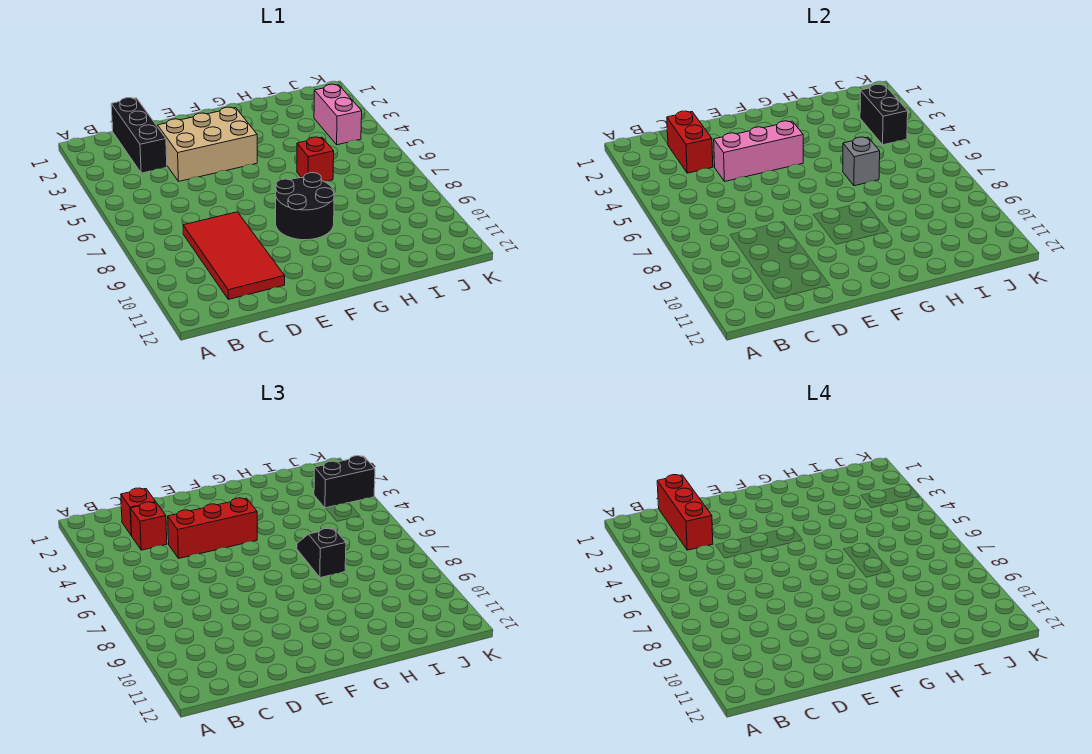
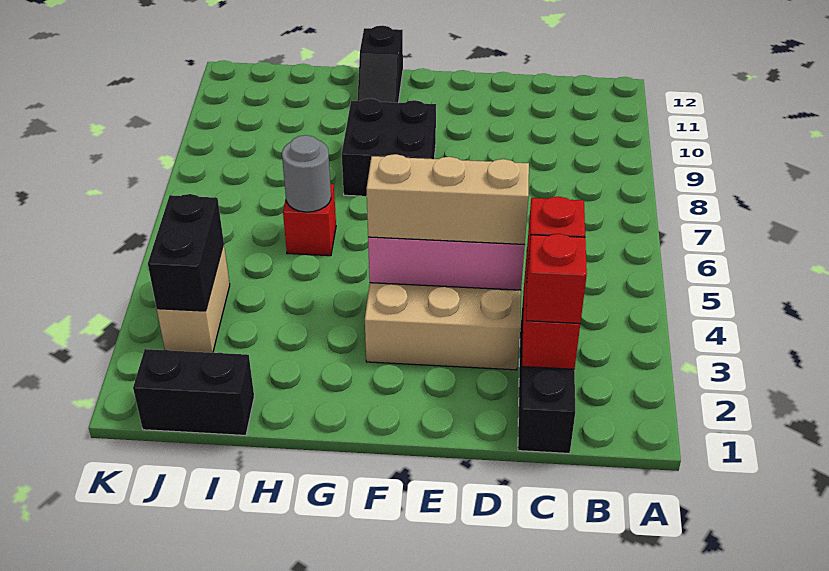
red brick C1:C3 level 4 -> none
red tile C8:D11 level 1 -> none
red brick D4:F4 level 3 -> tan brick D4:F4 level 3
black round brick F8:G9 level 1 -> black brick F8:G9 level 1
grey brick H6 level 2 -> grey round brick H6 level 2
black slope H6:H7 level 3 top 7 -> black slope G11:G12 level 1 top 12
pink brick J3:J4 level 1 -> tan brick J3:J4 level 1
black brick J3:K3 level 3 -> black brick I1:J1 level 1

